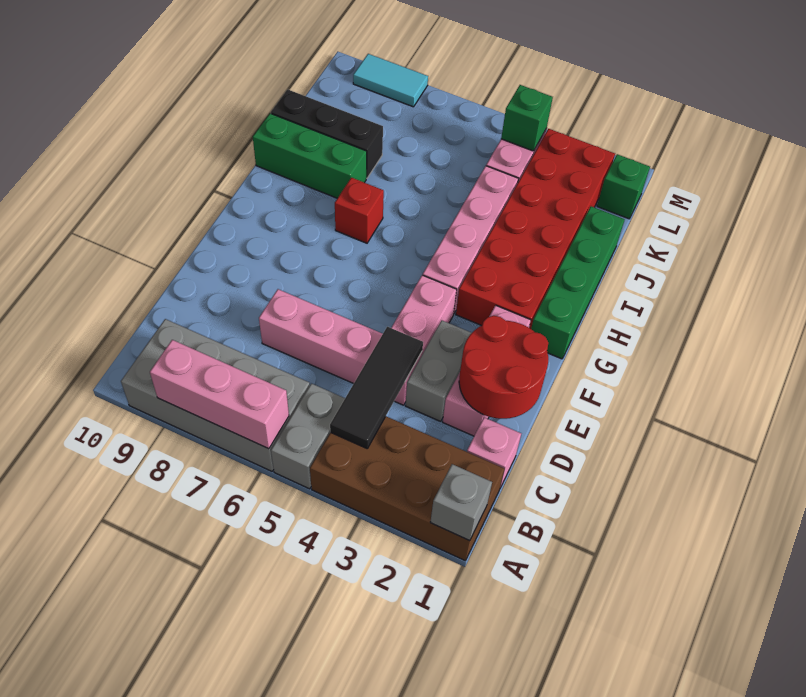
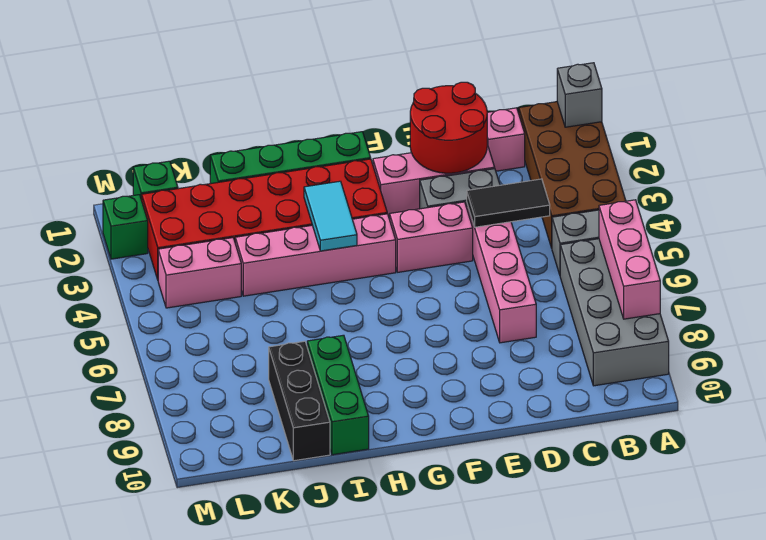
black tile B4:D4 level 2 -> black tile C4:D4 level 2
red brick H7 level 1 -> none
green brick L4 level 2 -> green brick M2 level 1
cyan tile M8:M9 level 1 -> cyan tile H3:H4 level 2

